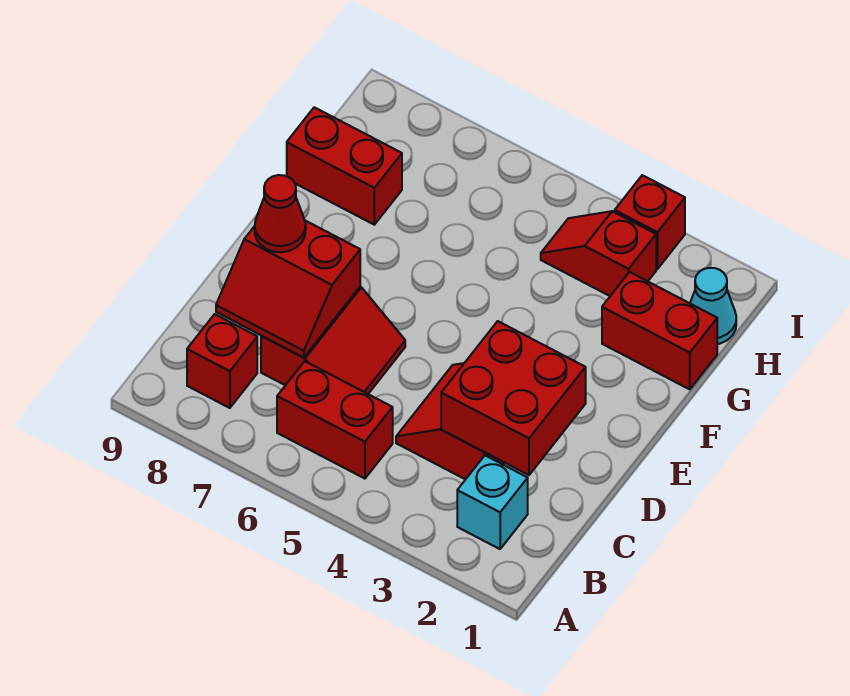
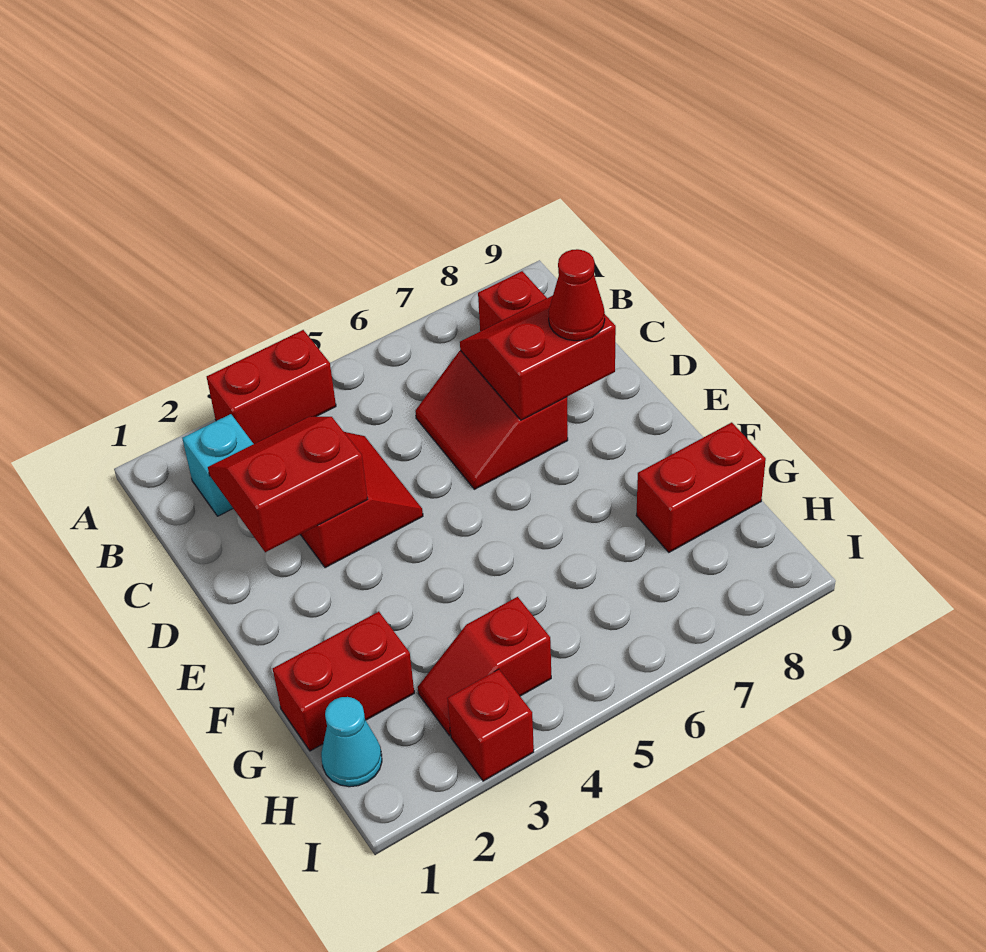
red brick B5:B6 level 1 -> red brick A3:A4 level 1
red brick C2:D3 level 2 -> red slope C2:D3 level 2 top D
red slope H3:H4 level 1 top 3 -> red slope H3:H4 level 1 top 4

